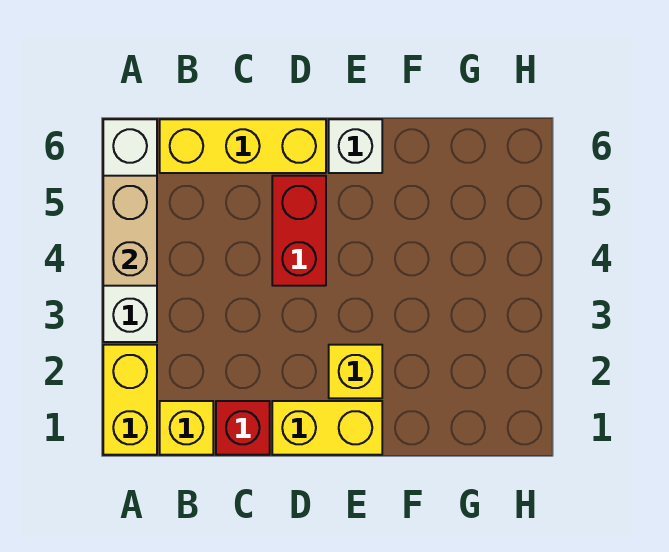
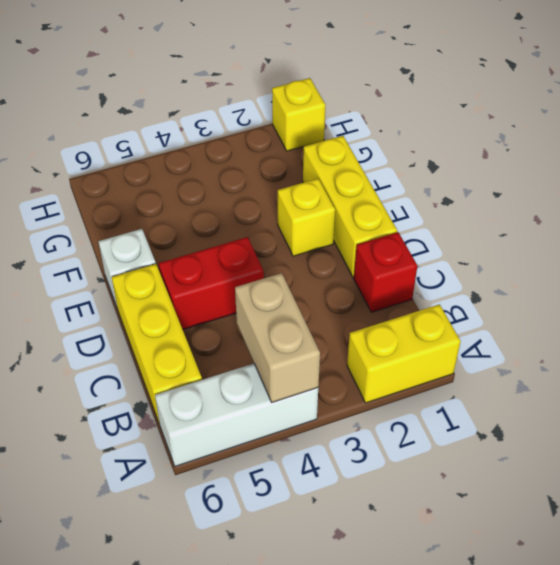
white brick A3:A6 level 1 -> white brick A4:A6 level 1
tan brick A4:A5 level 2 -> tan brick A4:B4 level 2
yellow brick B1 level 1 -> yellow brick H1 level 1
yellow brick D1:E1 level 1 -> yellow brick D1:F1 level 1

